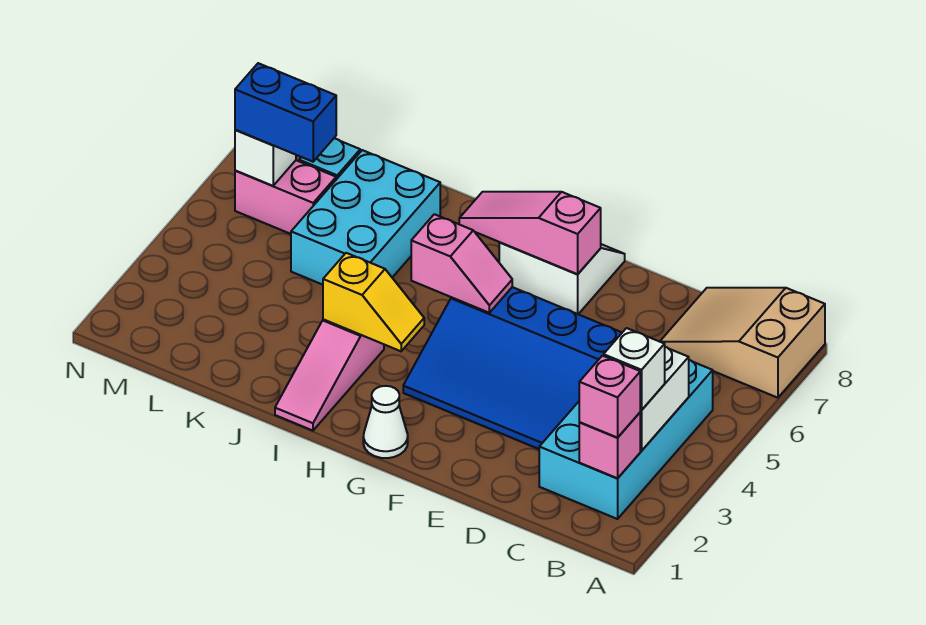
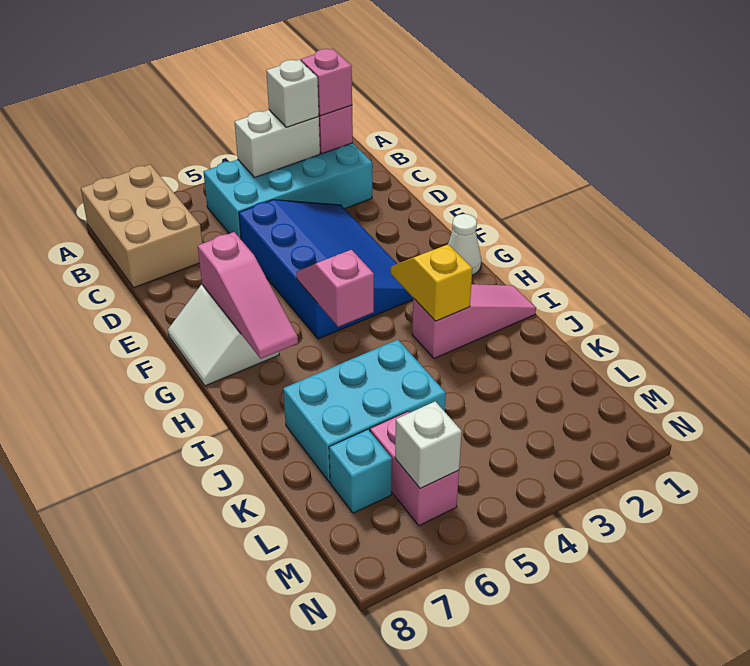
tan slope A7:C8 level 1 top A -> tan brick A7:C8 level 1
blue brick L6:M6 level 3 -> none

